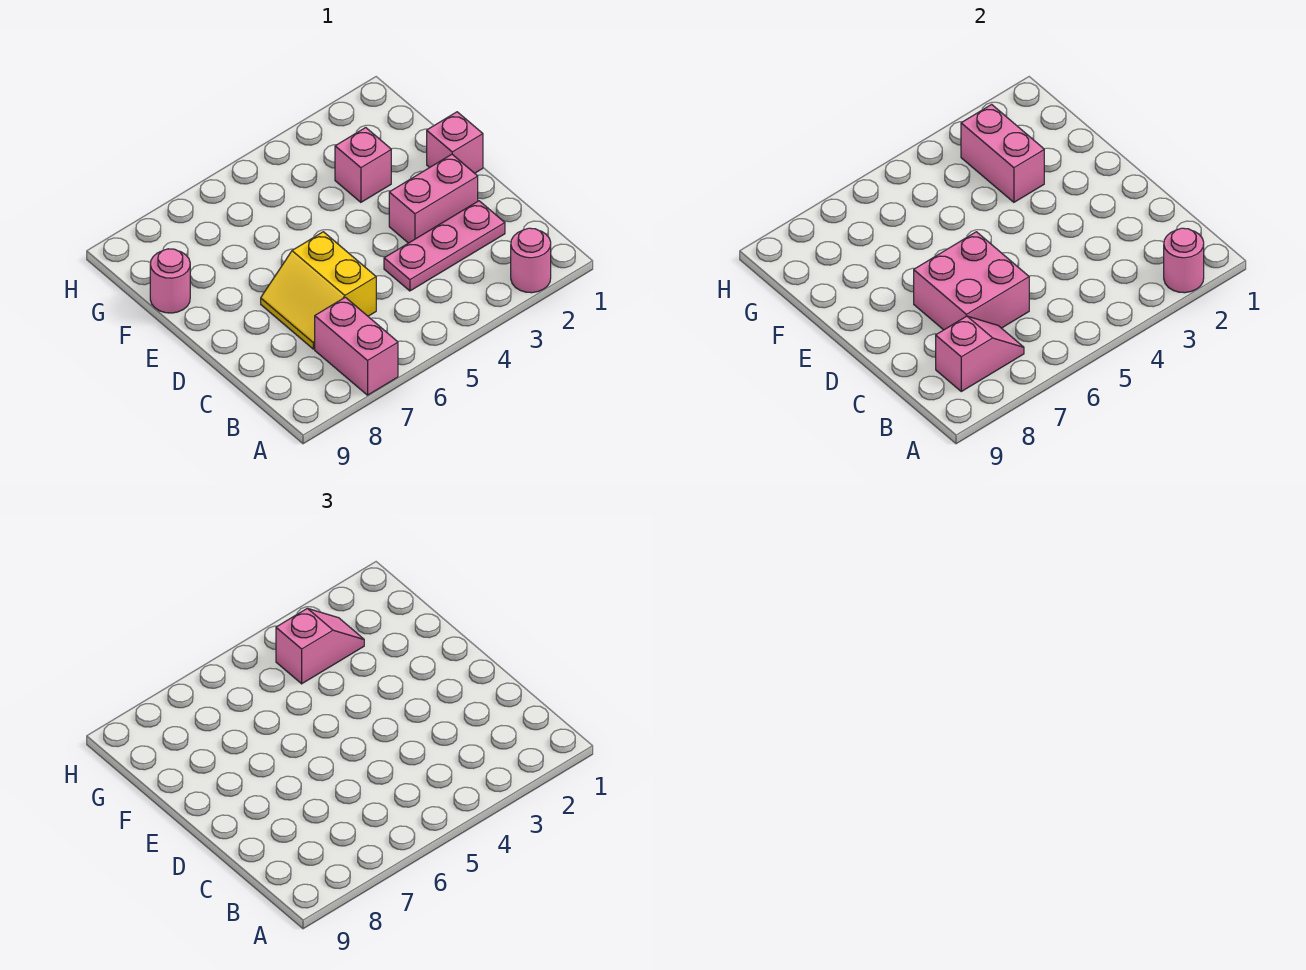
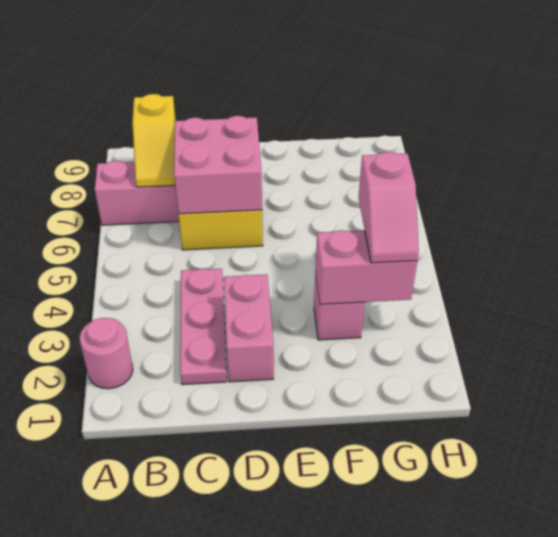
pink round brick A2 level 2 -> none
pink slope B7:B8 level 2 top 8 -> yellow slope B7:B8 level 2 top 8
pink brick E1 level 1 -> none
pink round brick F9 level 1 -> none

